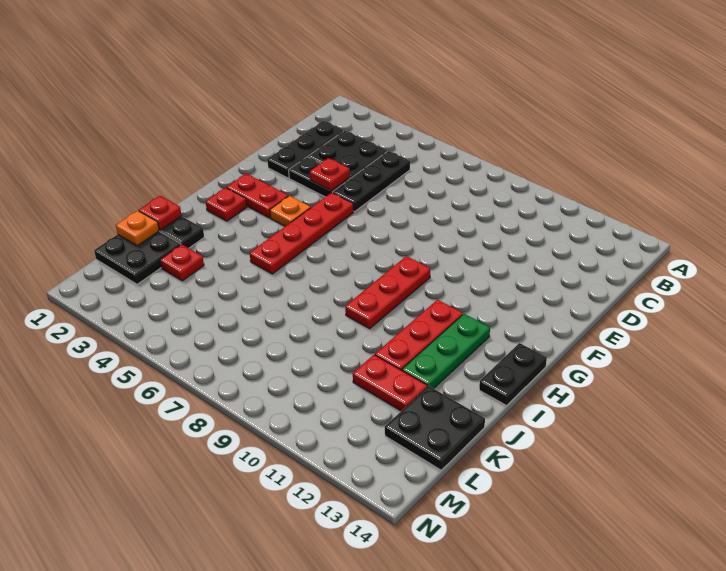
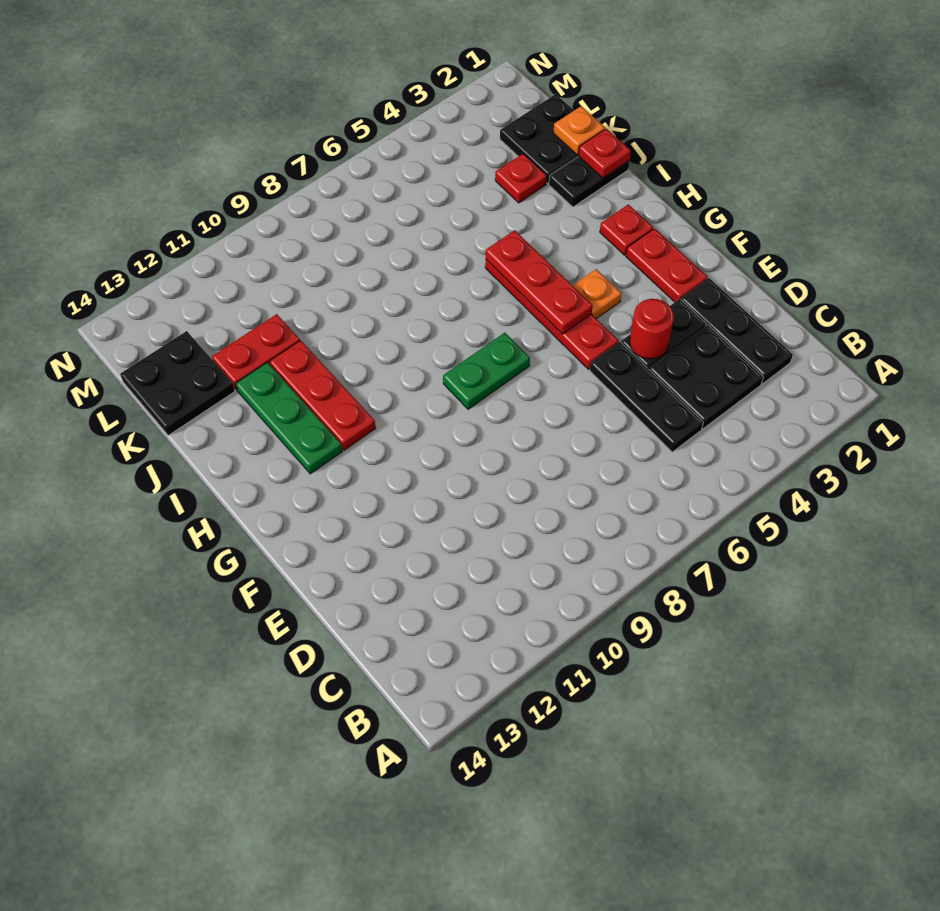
red plate E4 level 2 -> red round brick E4 level 2
red plate G2:G3 level 1 -> red plate F2:G2 level 1
none -> green plate G7:G8 level 1
red plate G9:I9 level 1 -> red plate G5:I5 level 2
black plate H14:I14 level 1 -> none

